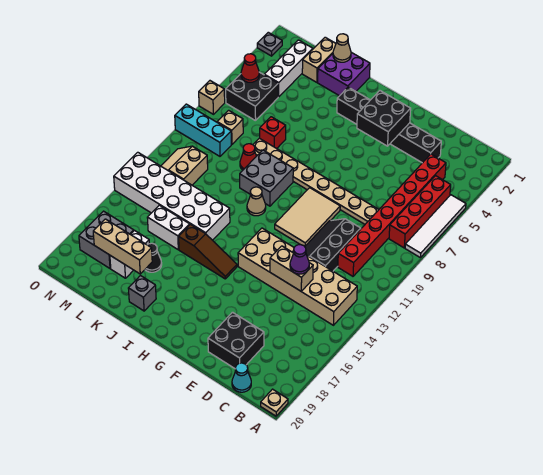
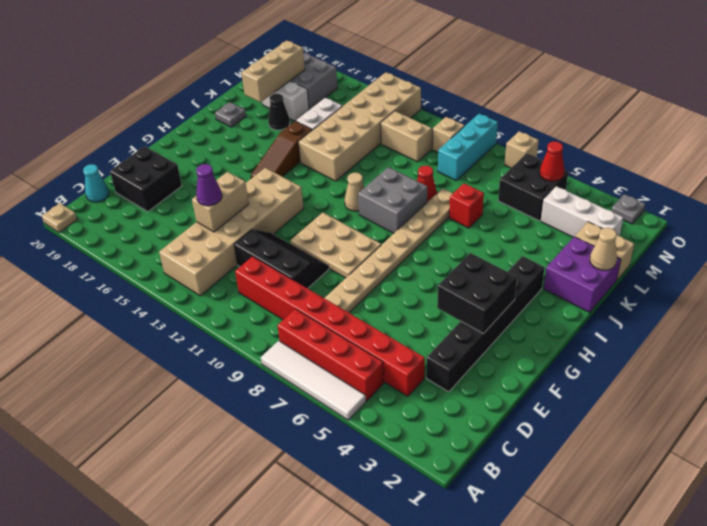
tan tile F9:G11 level 1 -> tan plate F9:G11 level 1
white brick J13:O14 level 1 -> tan brick J13:O14 level 1
grey brick J19 level 1 -> grey plate J19 level 1
tan brick M8 level 1 -> tan brick N10 level 1

